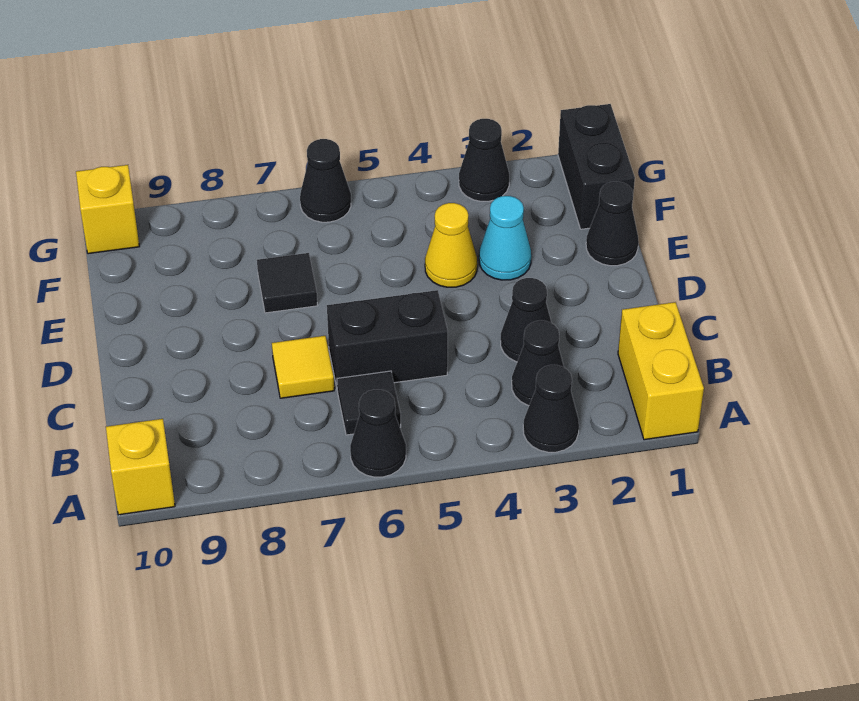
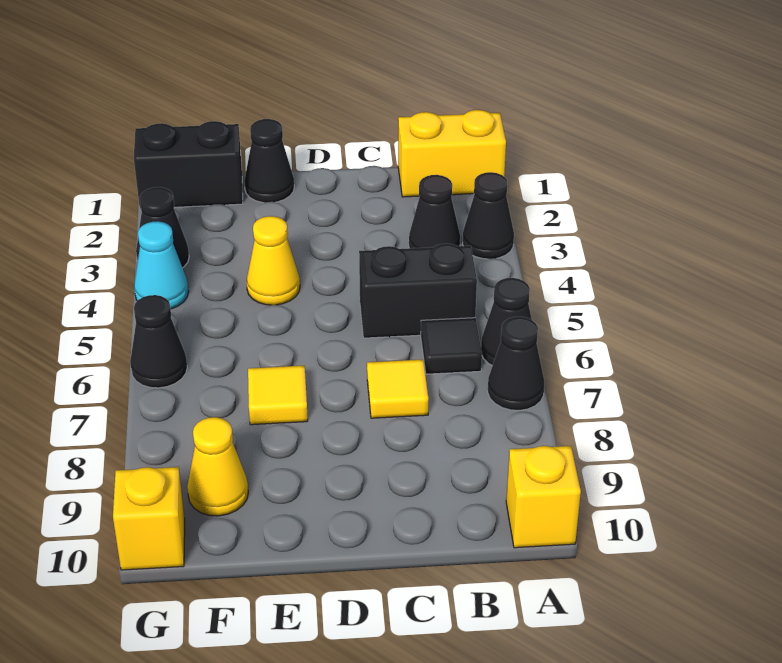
black cone C3 level 1 -> black cone A7 level 1
black brick C5:C6 level 1 -> black brick B5:C5 level 1
cyan cone E3 level 1 -> cyan cone G4 level 1
black tile E7 level 1 -> yellow tile E7 level 1
none -> yellow cone F9 level 1

